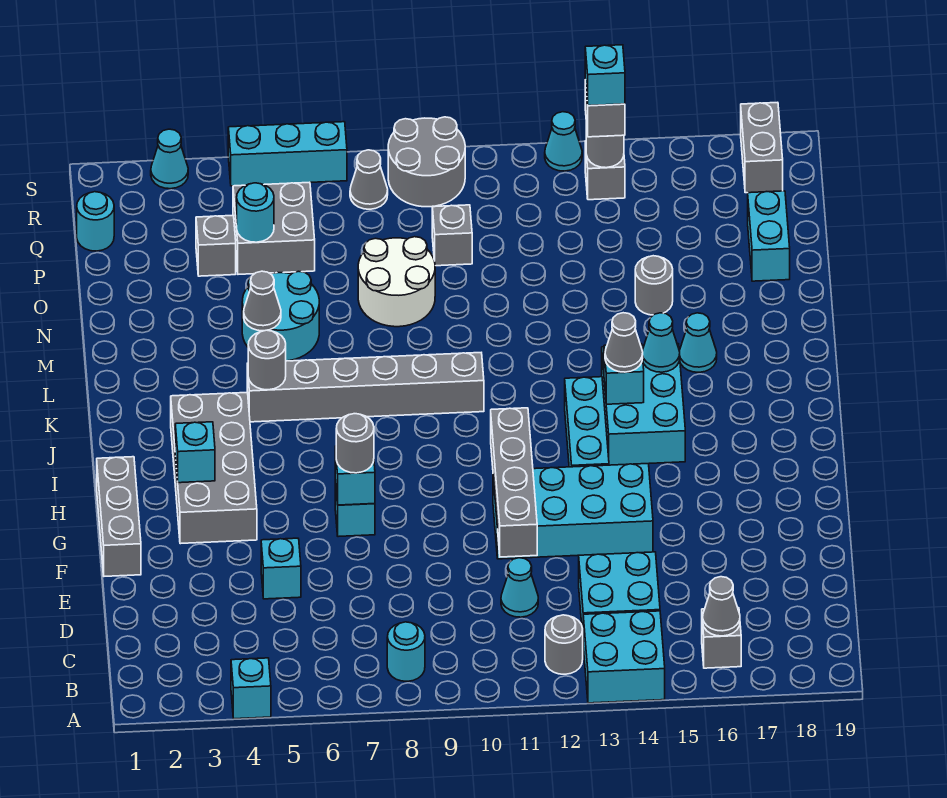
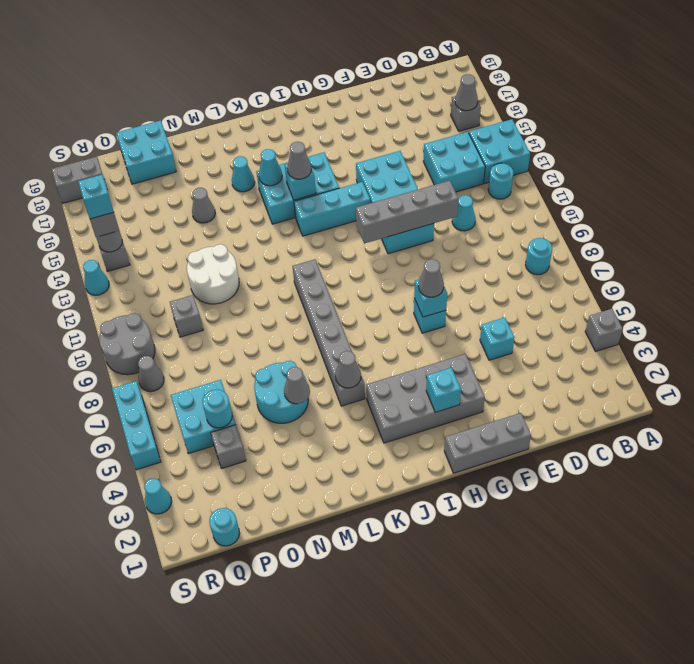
cyan brick A4 level 1 -> grey brick A4 level 1
grey round brick B12 level 1 -> cyan round brick B12 level 1
grey round brick G7 level 3 -> grey cone G7 level 3
grey round brick K5 level 2 -> grey cone K5 level 2
white round brick N8:O9 level 1 -> white round brick N11:O12 level 1
grey round brick N15 level 1 -> grey cone N15 level 1
cyan brick O18:P18 level 1 -> cyan brick O18:P19 level 1
grey brick P5:Q6 level 1 -> cyan brick P5:Q6 level 1

